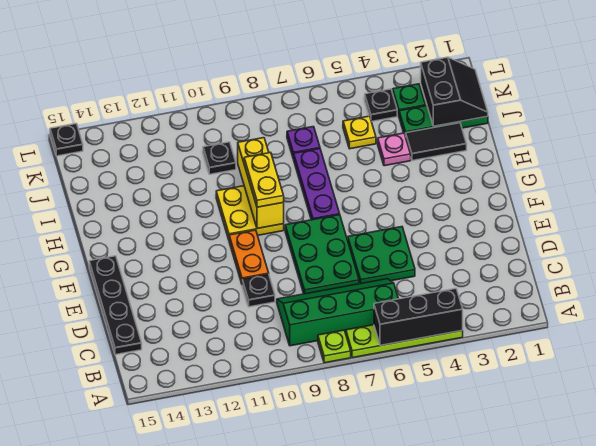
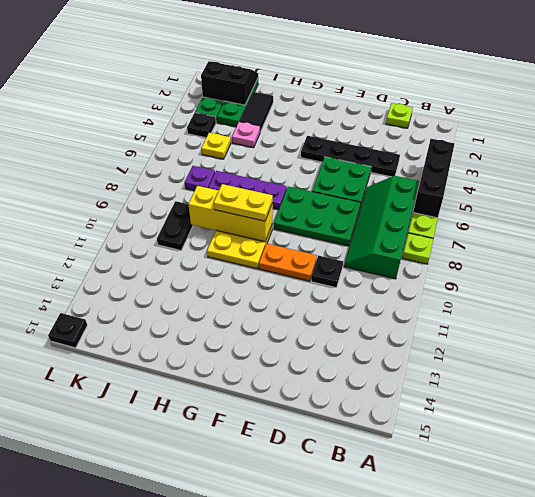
none -> lime plate C1 level 1
black plate C15:F15 level 1 -> black plate C4:F4 level 1
black plate J10 level 1 -> black plate J9:J10 level 1

